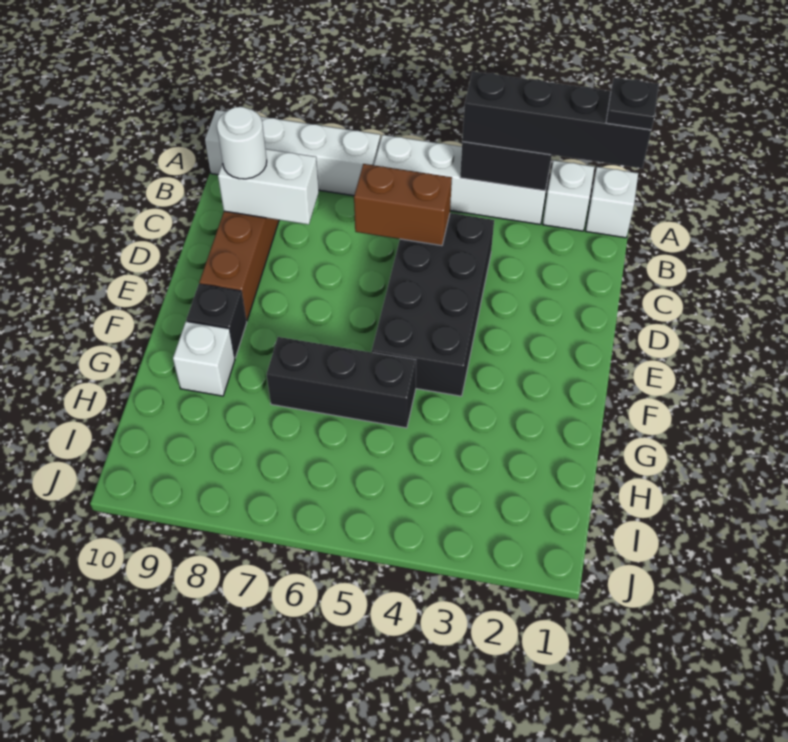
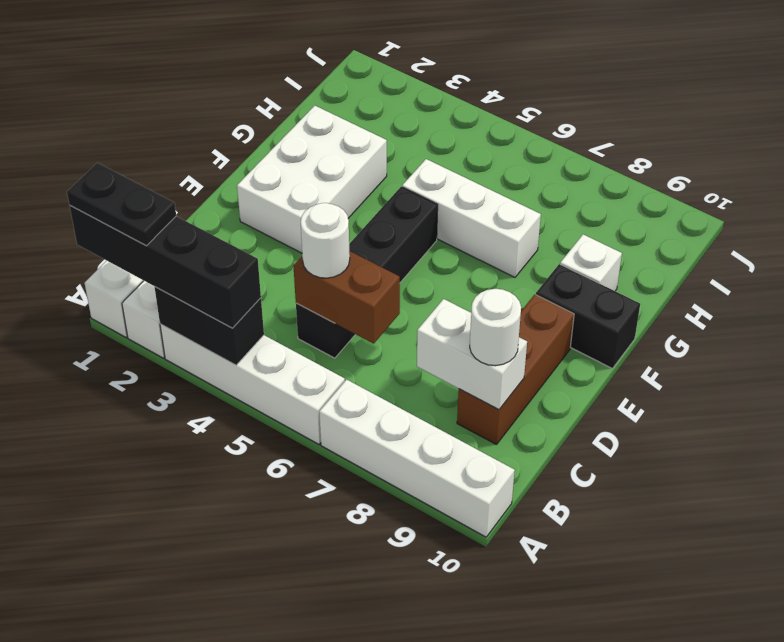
black plate A1 level 4 -> black plate A1:A2 level 4
black brick C4:F5 level 1 -> black brick C5:F5 level 1
none -> white round brick C5 level 3
none -> white brick E2:G3 level 1
black brick F9 level 1 -> black brick F9:F10 level 1
black brick G5:G7 level 1 -> white brick G5:G7 level 1

